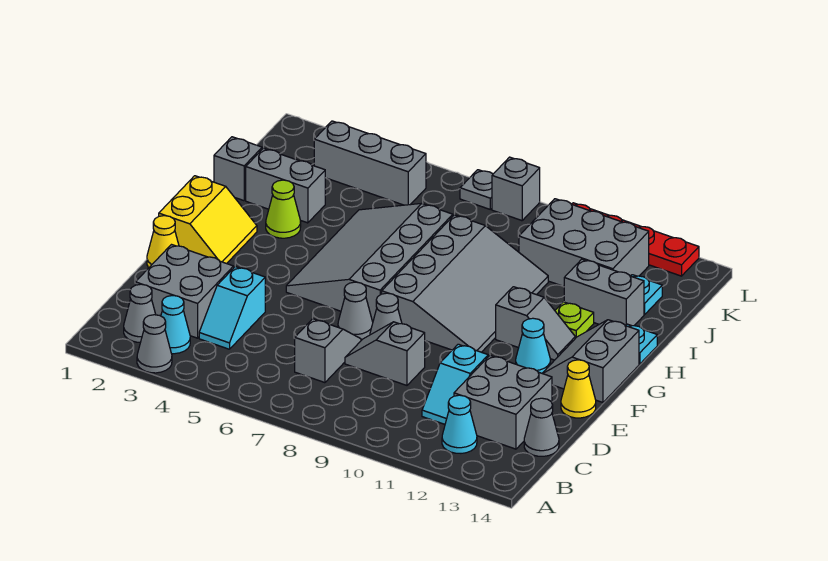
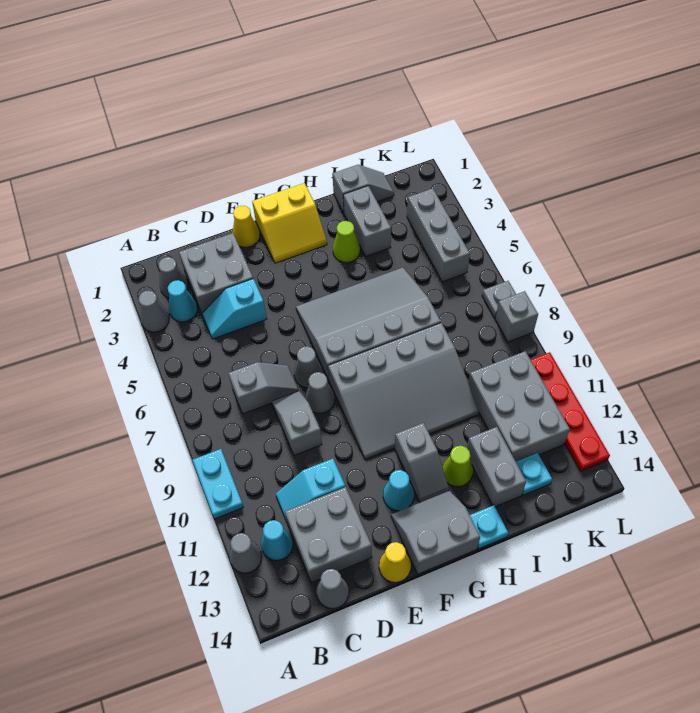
none -> cyan plate A9:A10 level 1
none -> grey cone A12 level 1
lime plate H12 level 1 -> lime cone H12 level 1

